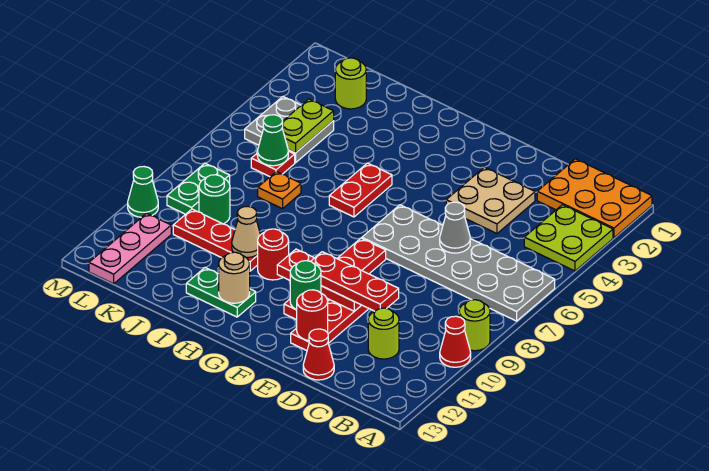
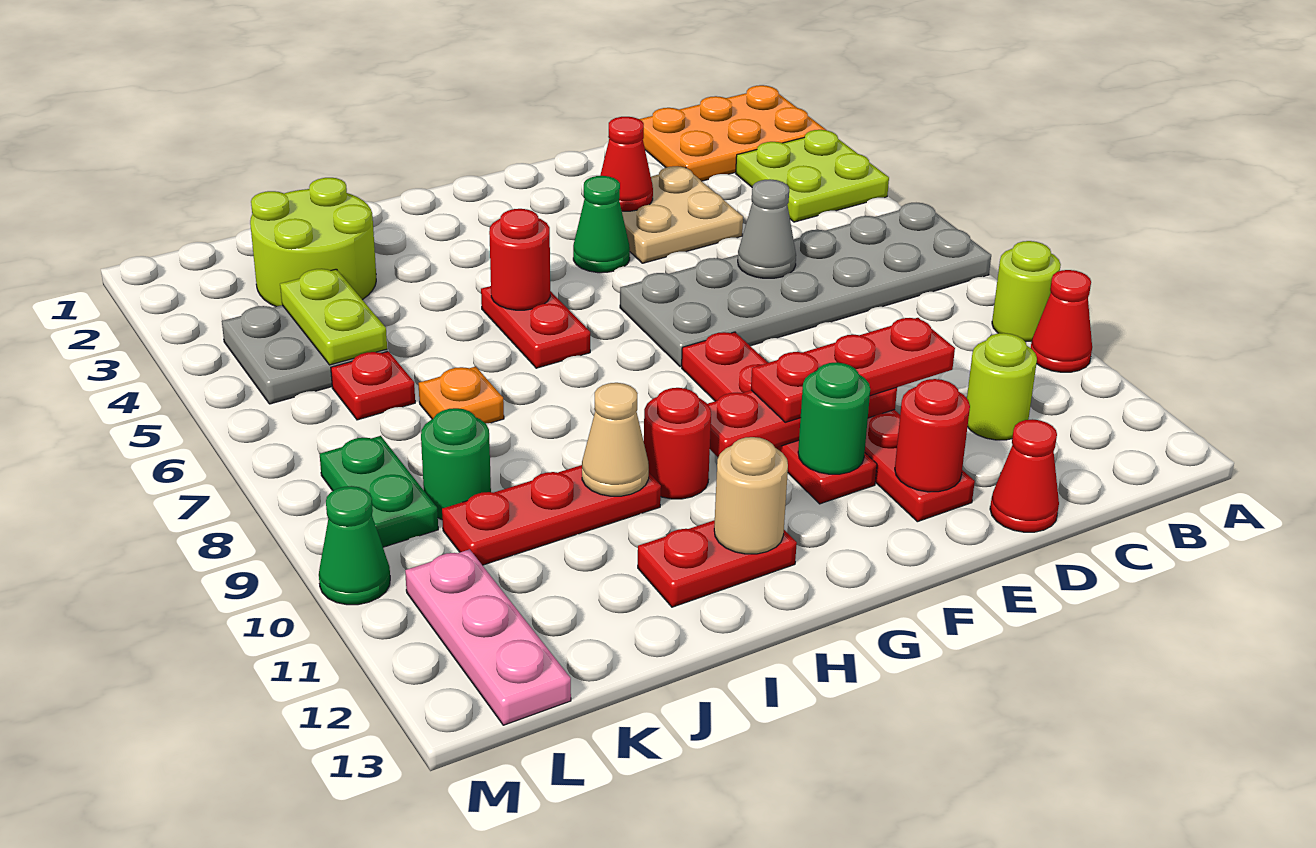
none -> red cone E3 level 2
none -> red round brick H5 level 2
green plate H12:I12 level 1 -> red plate H12:I12 level 1
lime round brick K2 level 1 -> lime round brick J2:K3 level 1
green cone K6 level 2 -> green cone F4 level 1

